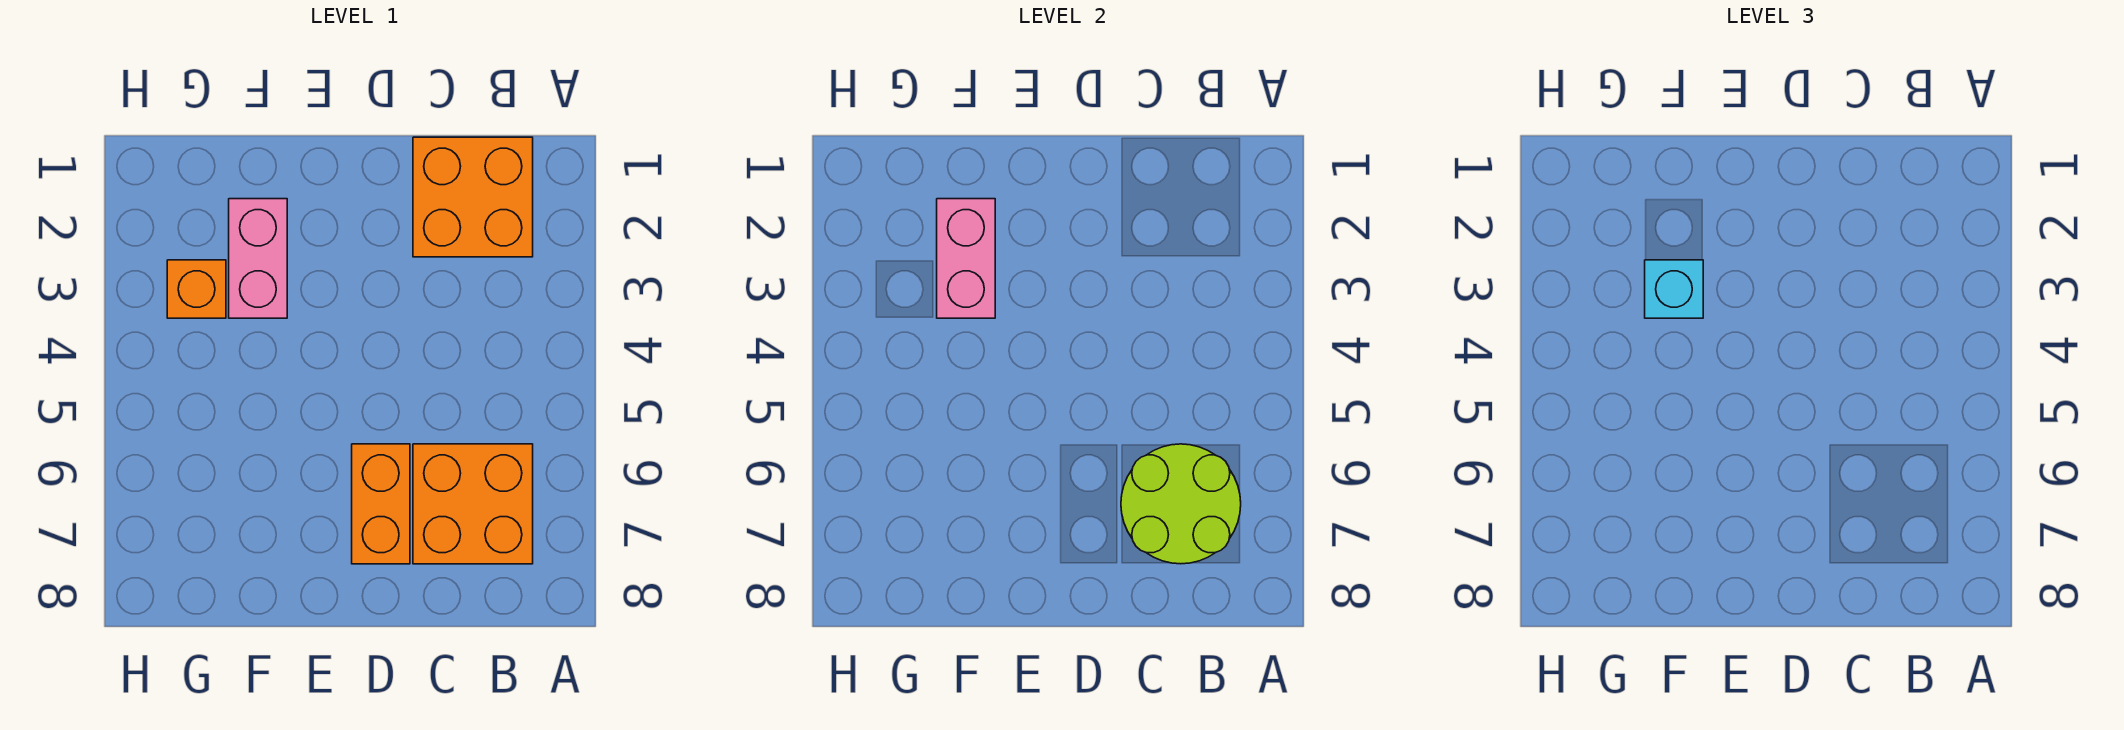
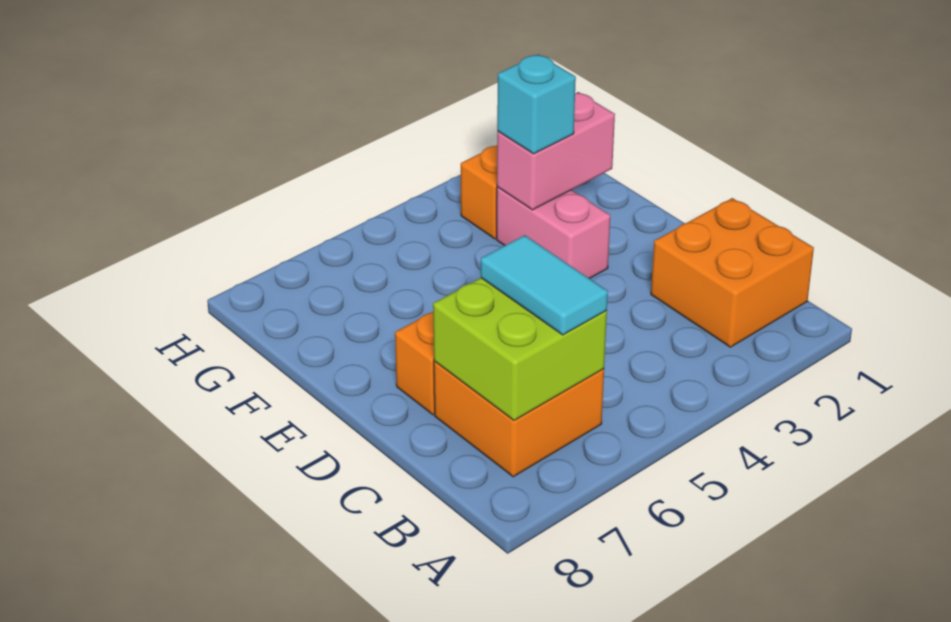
lime round brick B6:C7 level 2 -> lime brick B6:C7 level 2
none -> cyan tile B6:C6 level 3
pink brick F2:F3 level 1 -> pink brick E3:F3 level 1

